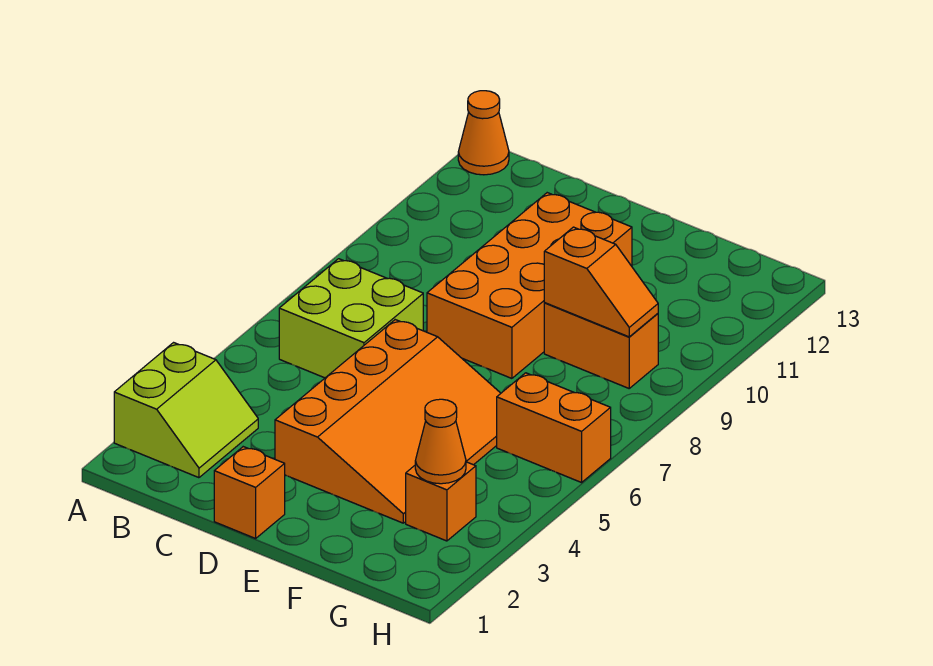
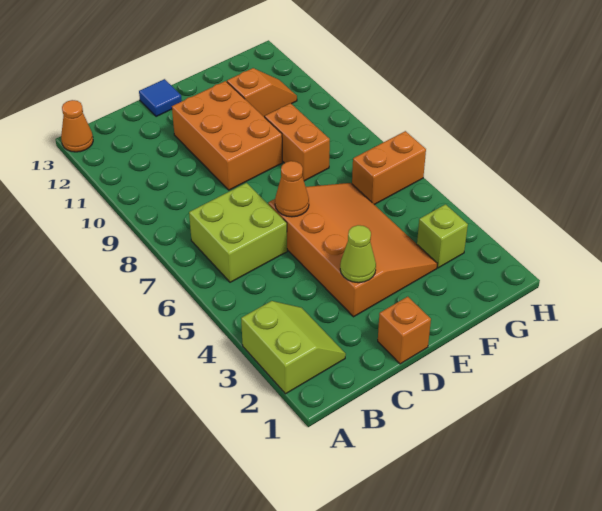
none -> lime cone D3 level 2
orange brick D8:E11 level 1 -> orange brick D9:E11 level 1
none -> blue tile D13 level 1
orange brick F9:G9 level 1 -> orange brick F8:F9 level 1
orange slope F9:G9 level 2 top F -> orange slope F11:G11 level 1 top F
orange brick G3 level 1 -> lime brick G3 level 1
orange cone G3 level 2 -> orange cone D6 level 2

